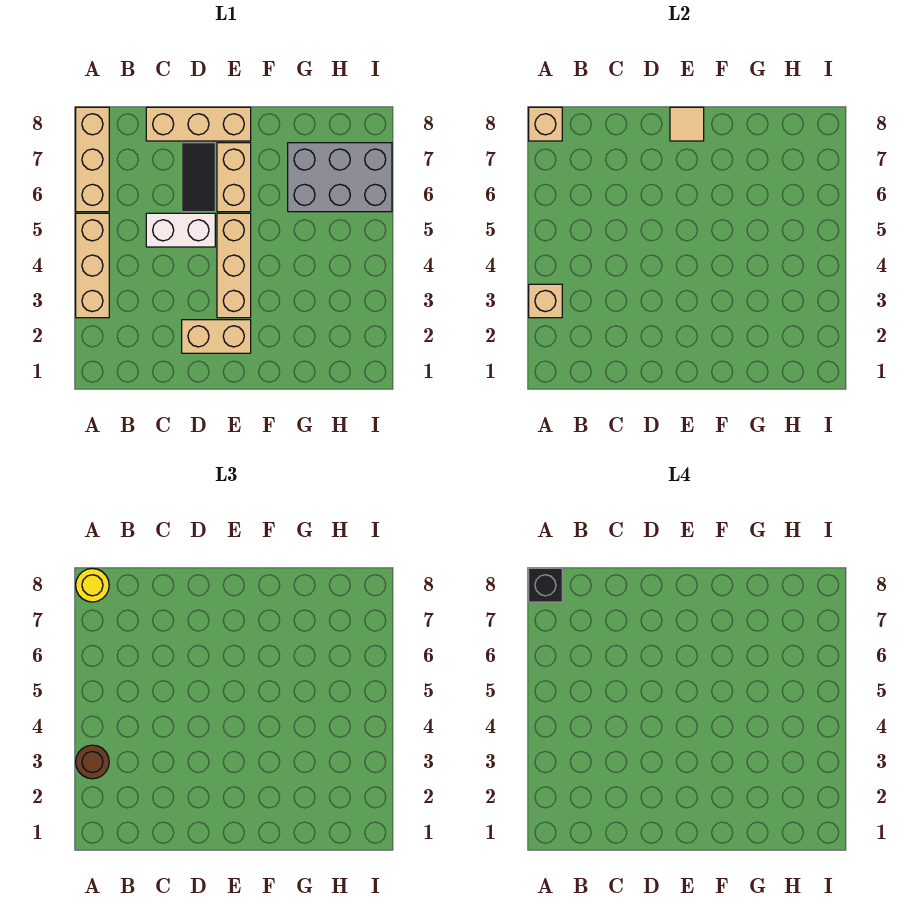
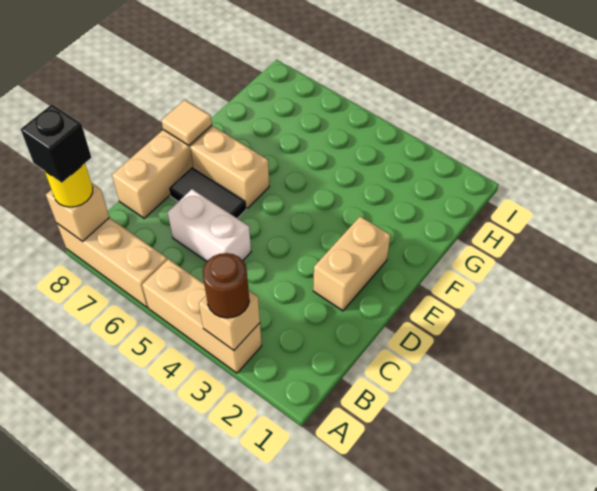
white brick C5:D5 level 1 -> white brick C5:C6 level 1
tan brick E3:E5 level 1 -> none
grey brick G6:I7 level 1 -> none

